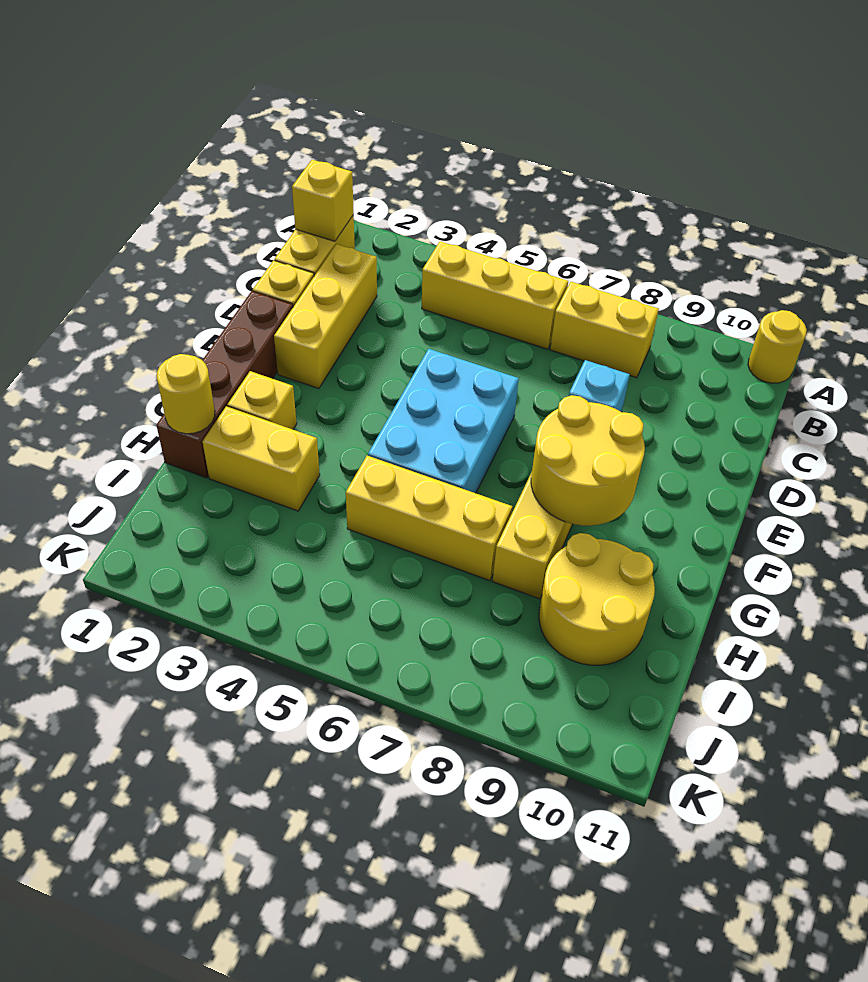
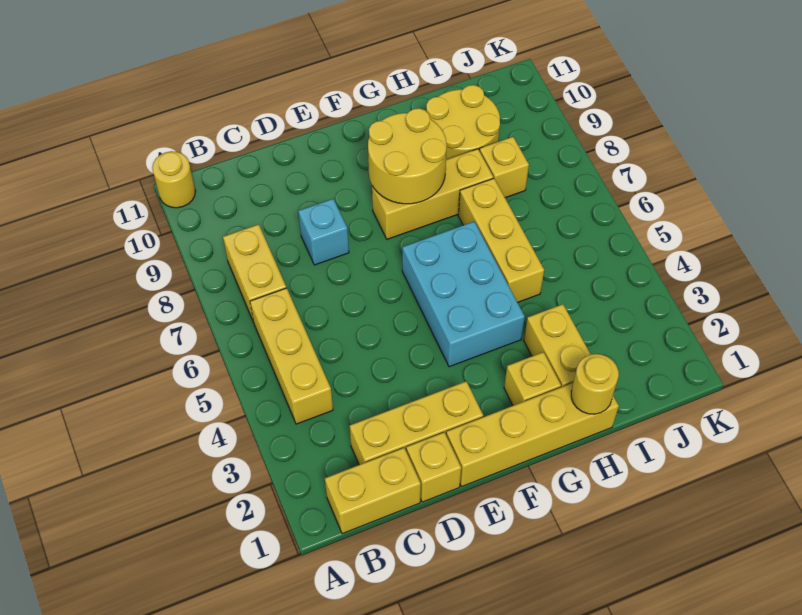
yellow brick B1 level 2 -> yellow brick I8 level 1
brown brick E1:H1 level 1 -> yellow brick E1:H1 level 1
cyan brick E5:G6 level 1 -> cyan brick F4:G6 level 1

